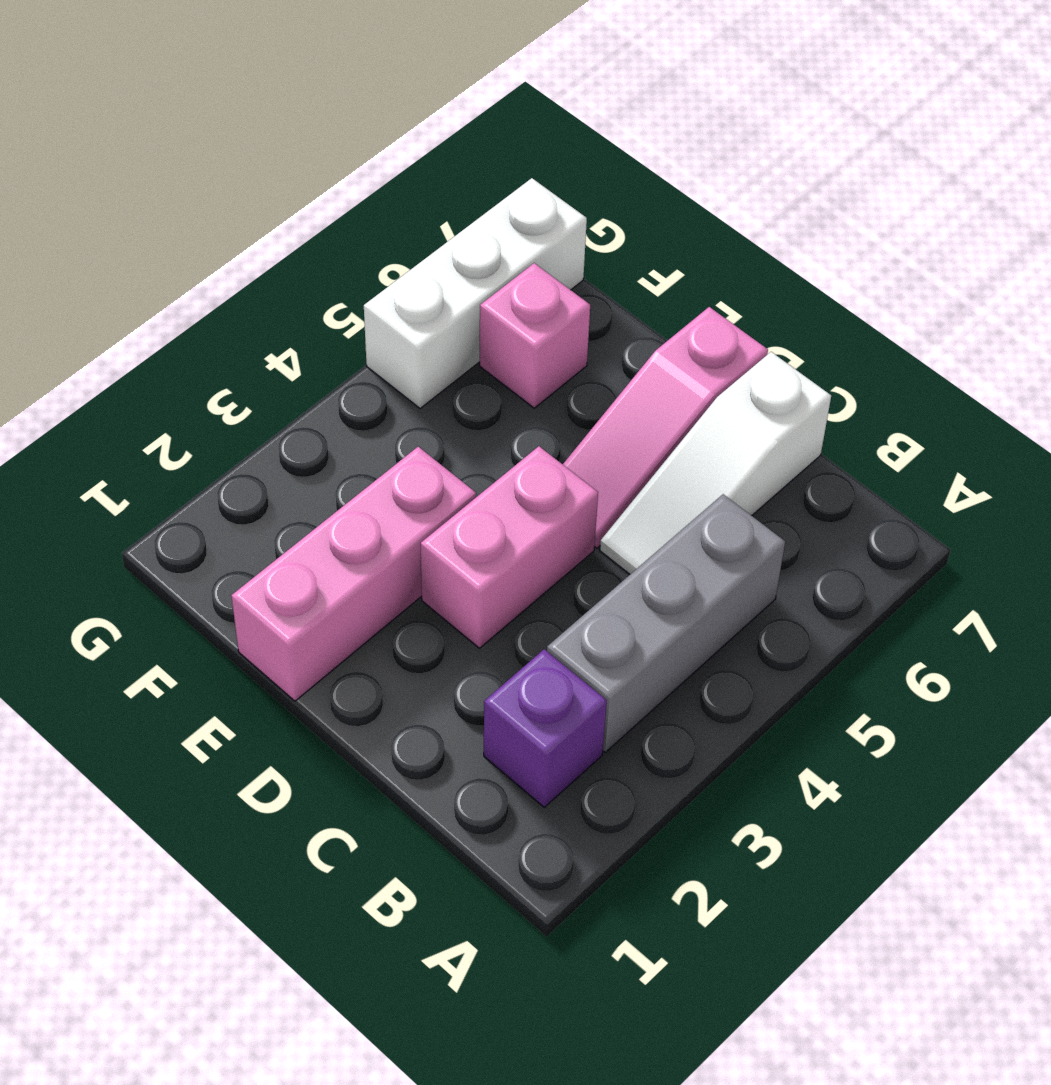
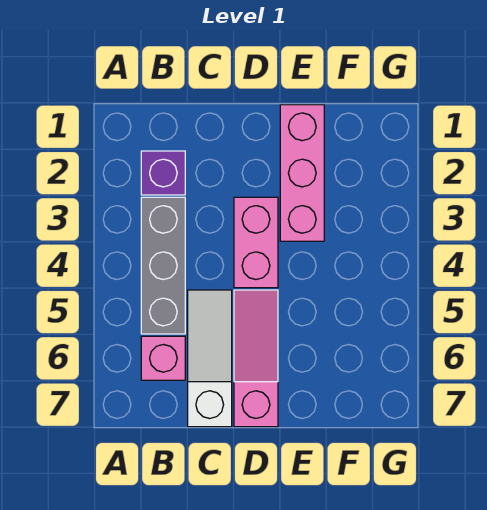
pink brick F6 level 1 -> pink brick B6 level 1
white brick G5:G7 level 1 -> none

